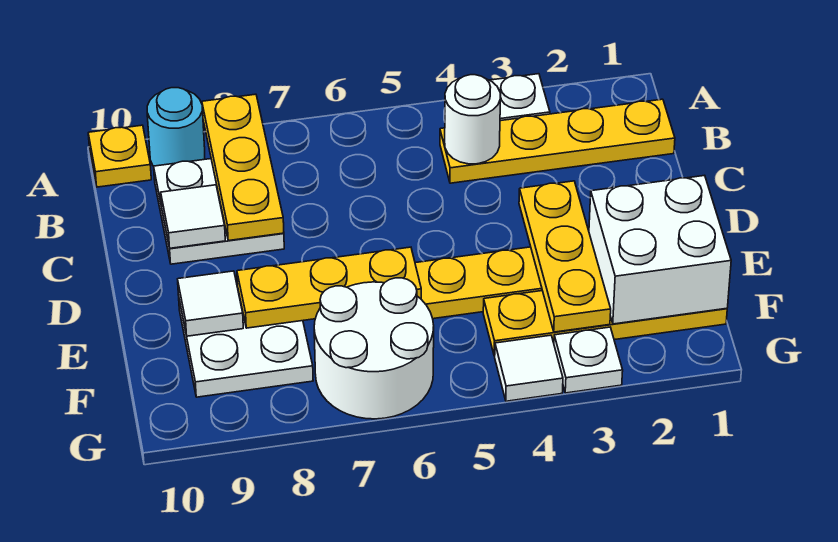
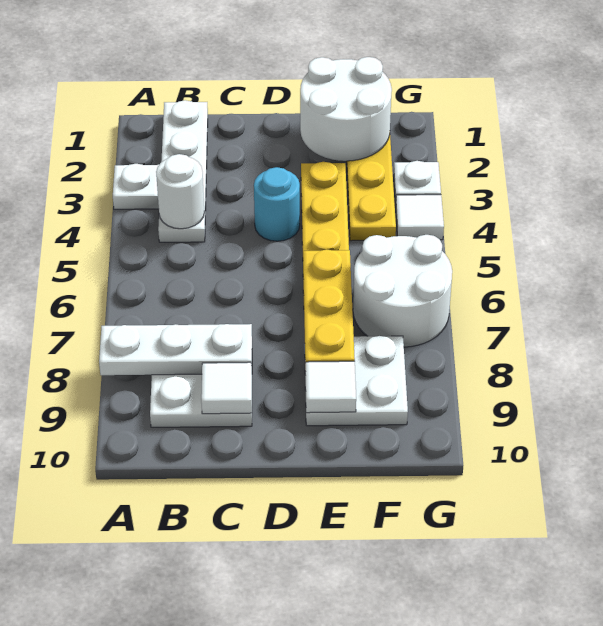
yellow plate A8:C8 level 2 -> white plate A8:C8 level 2
cyan round brick A9 level 1 -> cyan round brick D4 level 1
yellow plate A10 level 1 -> none
yellow plate B1:B4 level 1 -> white plate B1:B4 level 1
yellow plate D3:F3 level 2 -> none
white brick E1:F2 level 2 -> white round brick E1:F2 level 2

